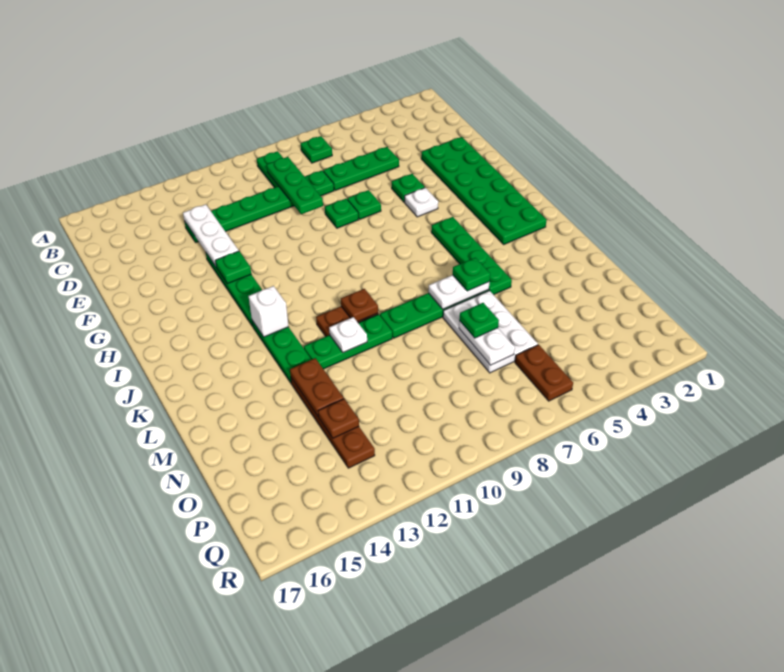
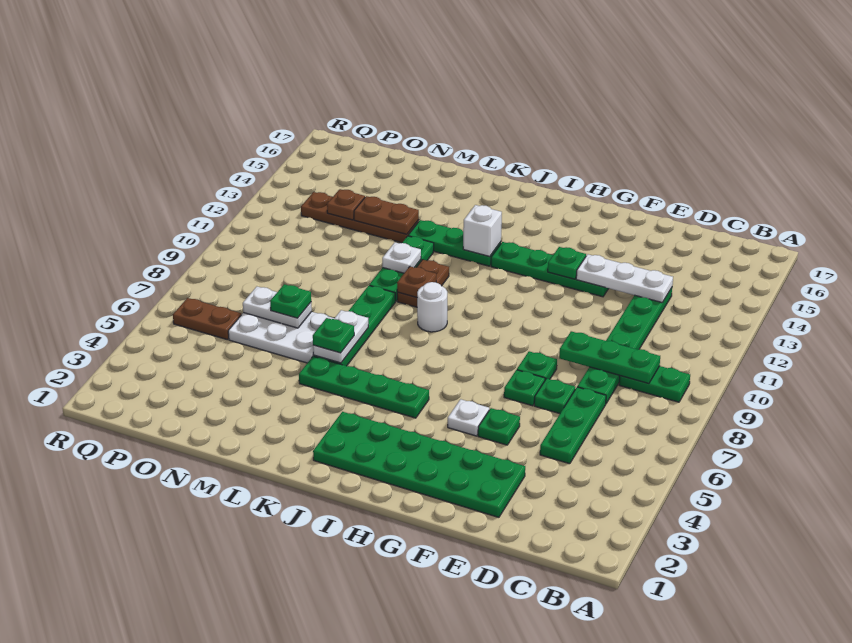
green plate B7 level 1 -> green plate E7 level 1
none -> white round brick J9 level 1

